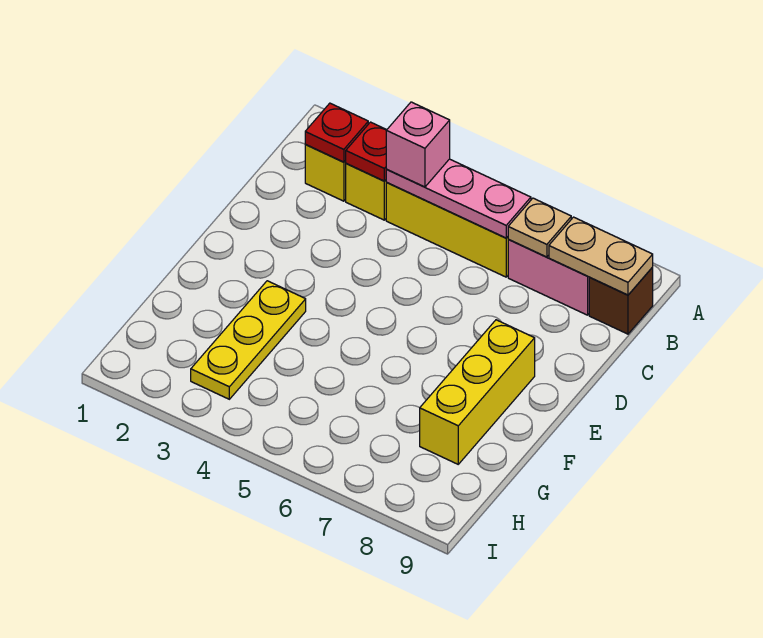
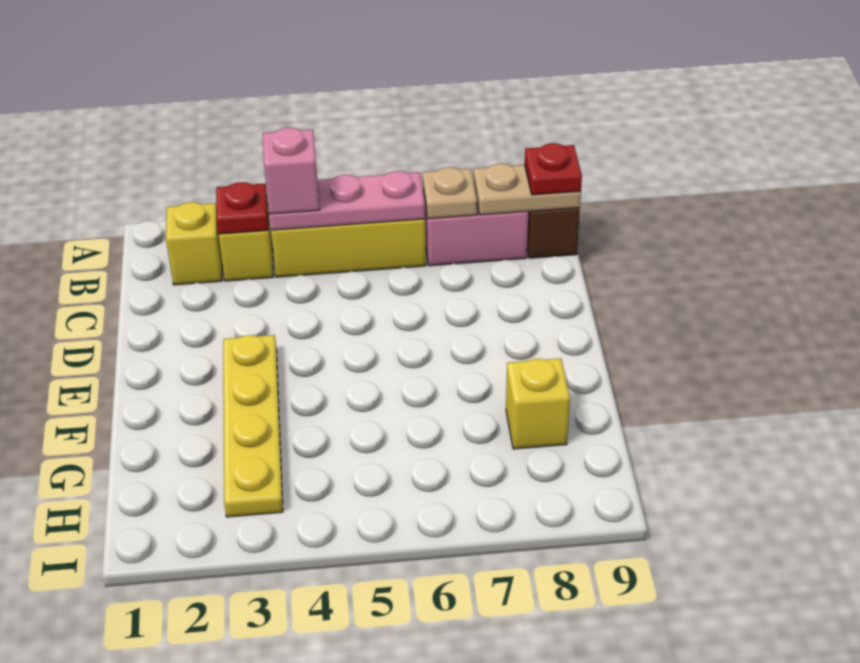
red plate B2 level 2 -> red plate B9 level 3
yellow brick E8:G8 level 1 -> yellow brick G8 level 1
yellow plate F3:H3 level 1 -> yellow plate E3:H3 level 1

